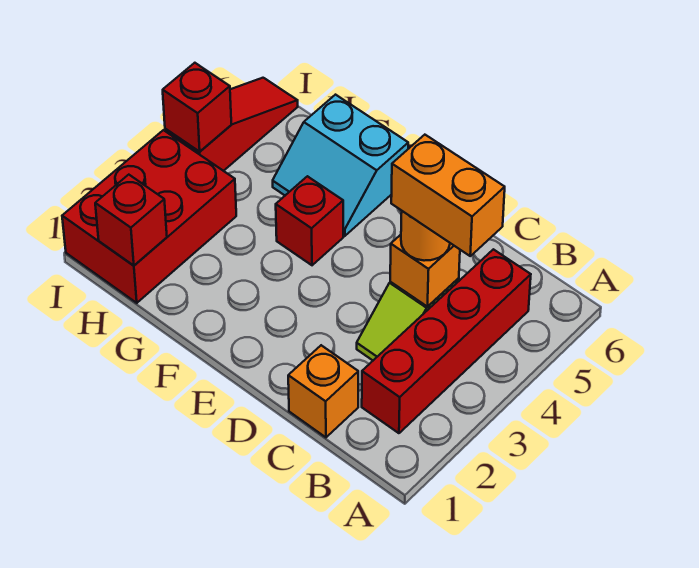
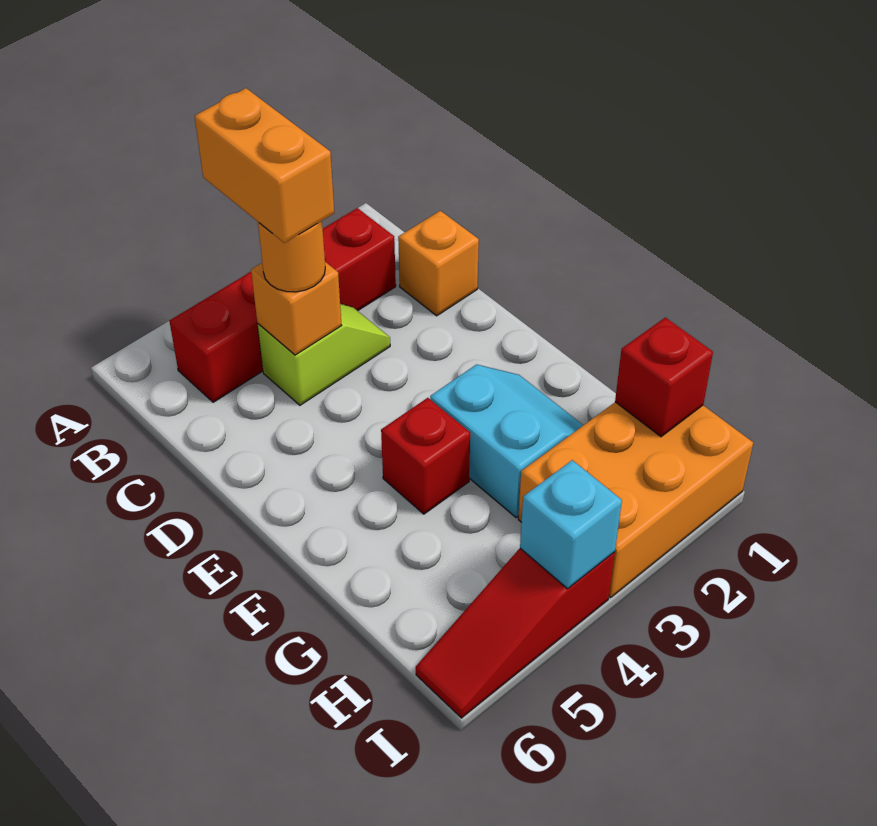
cyan slope F5:G6 level 1 top 6 -> cyan slope F2:G3 level 1 top 3
red brick H1:I3 level 1 -> orange brick H1:I3 level 1
red brick I4 level 2 -> cyan brick I4 level 2

